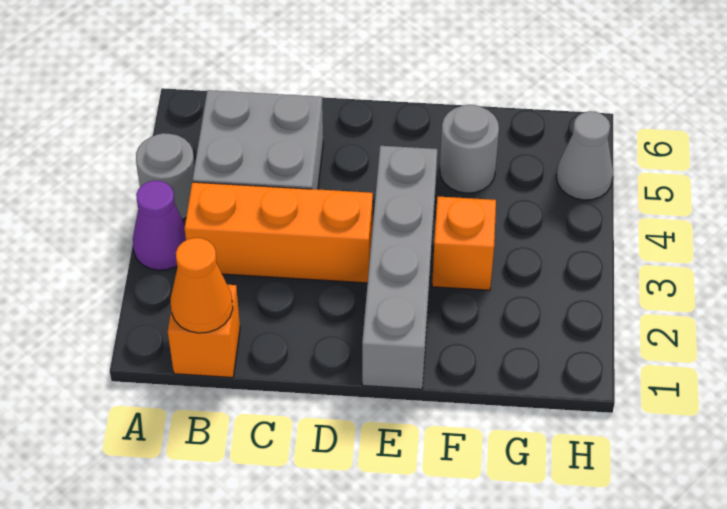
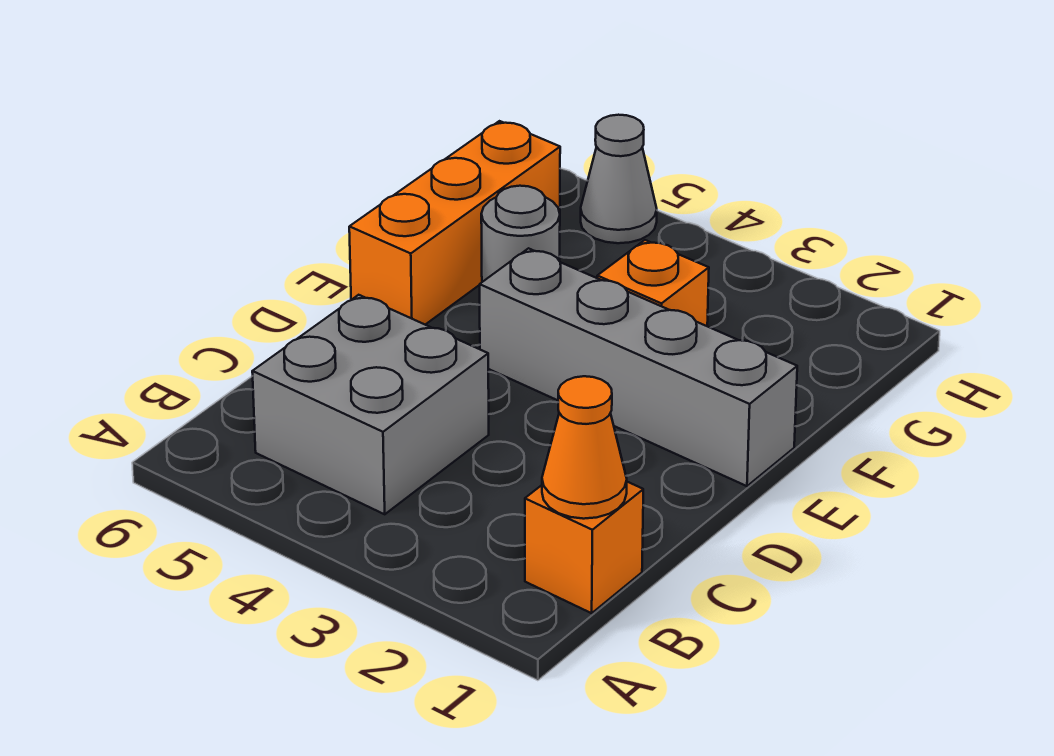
purple cone A3 level 1 -> none
grey round brick A4 level 1 -> none
orange brick B3:D3 level 1 -> orange brick E6:G6 level 1

